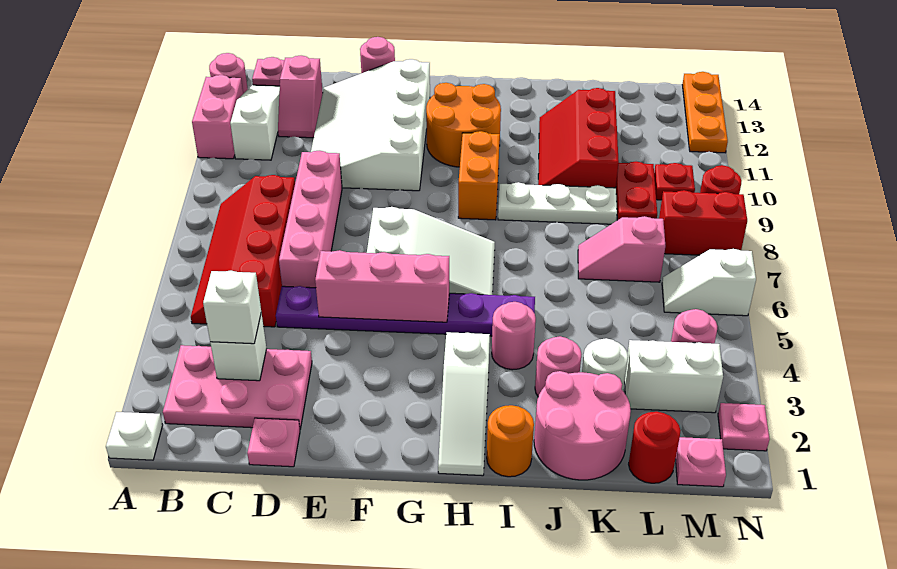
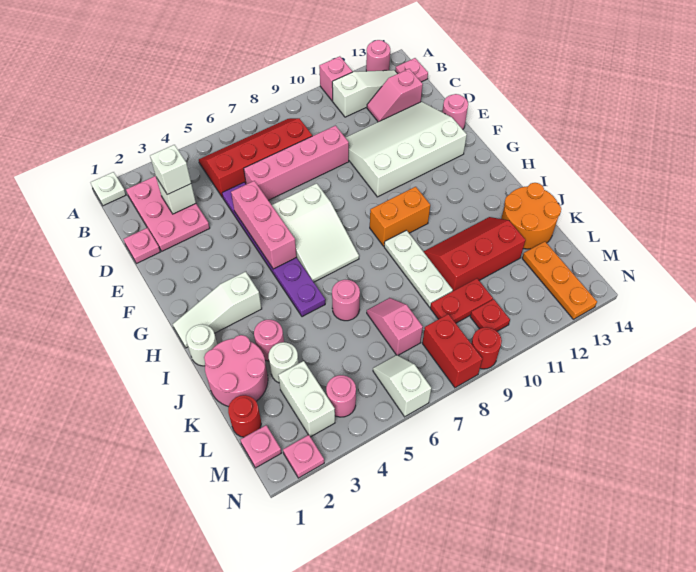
pink brick A11:A12 level 1 -> pink brick A11 level 1
orange round brick G11:H12 level 1 -> orange round brick J13:K14 level 1
orange round brick I1 level 1 -> white round brick I1 level 1
pink round brick I4 level 1 -> pink round brick J6 level 1
orange plate N12:N14 level 1 -> orange plate L13:N13 level 1

